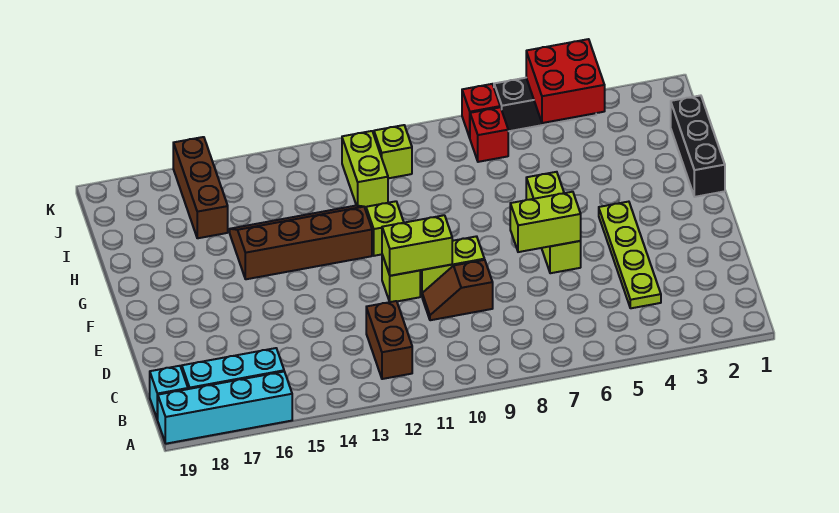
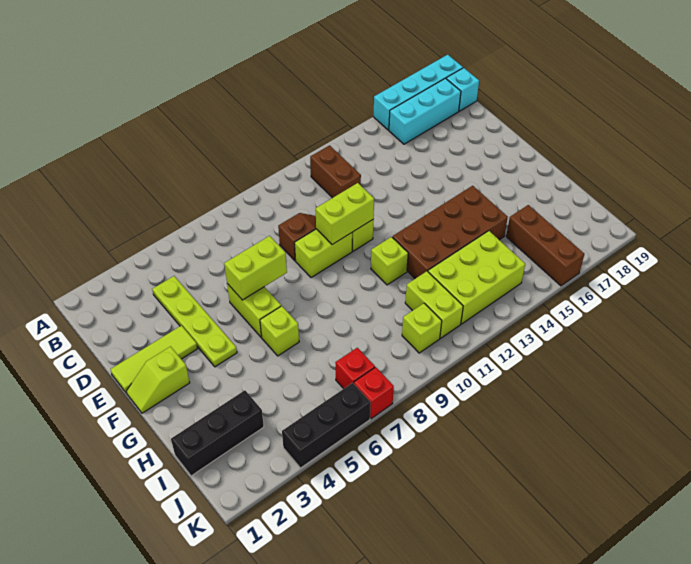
none -> lime tile E1:E3 level 1
none -> lime slope F1:F2 level 1 top 2
black brick G1:I1 level 1 -> black brick I1:I3 level 1
brown slope G12:H15 level 1 top G -> brown brick G12:H15 level 1
none -> lime brick I12:J14 level 1
red brick J4:K5 level 2 -> none

